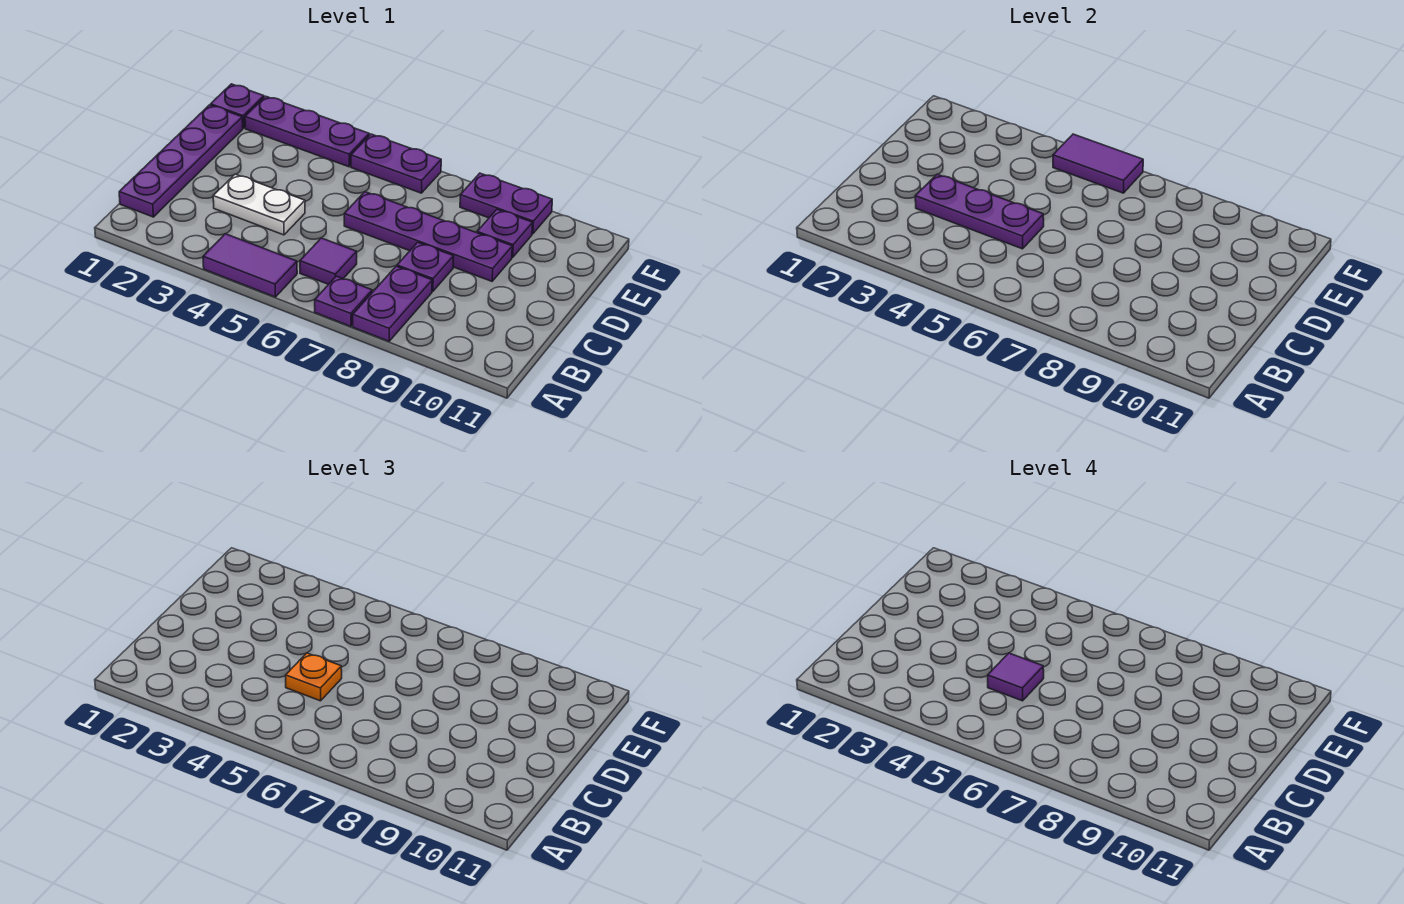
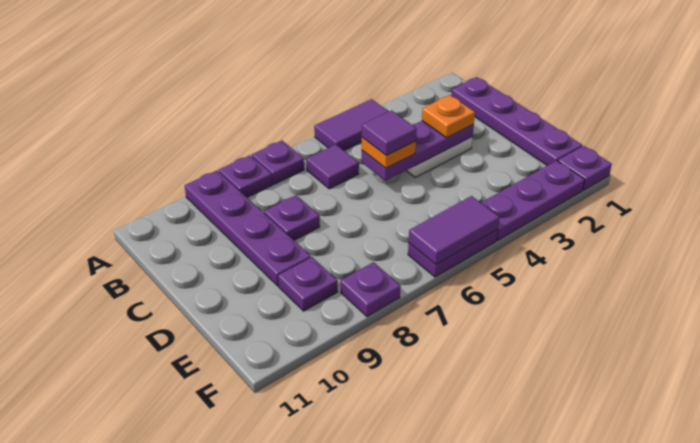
purple plate A8:B8 level 1 -> purple plate A8 level 1
none -> orange plate C3 level 3
purple plate D6:D9 level 1 -> purple plate A9:D9 level 1
purple plate F8:F9 level 1 -> purple plate F8 level 1

